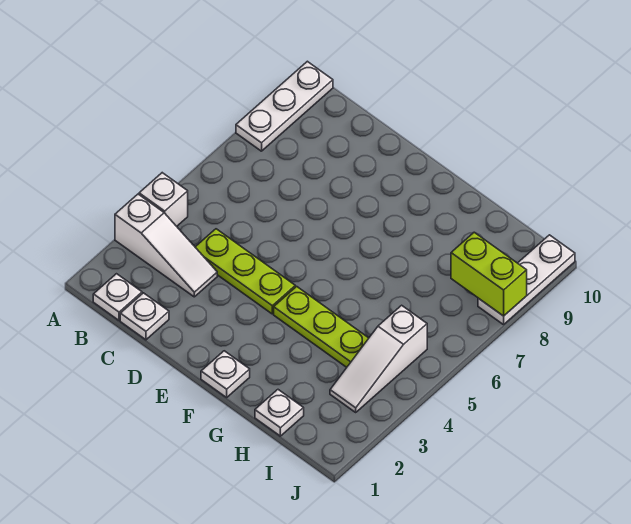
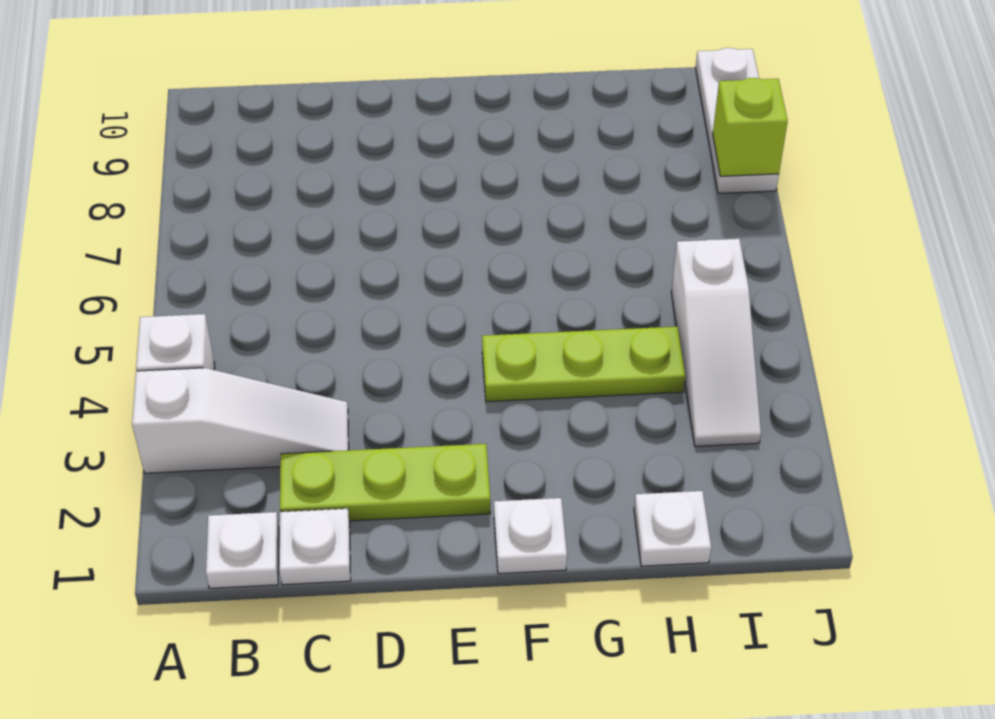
white plate A8:A10 level 1 -> none
lime plate C4:E4 level 1 -> lime plate C2:E2 level 1
lime brick I8:J8 level 2 -> lime brick J8 level 2

